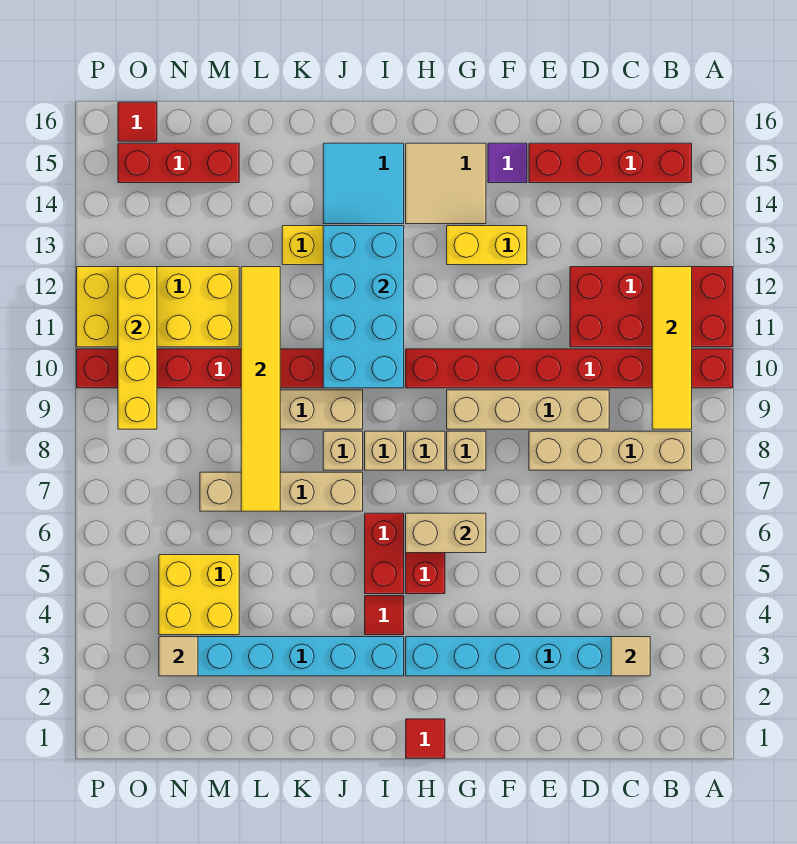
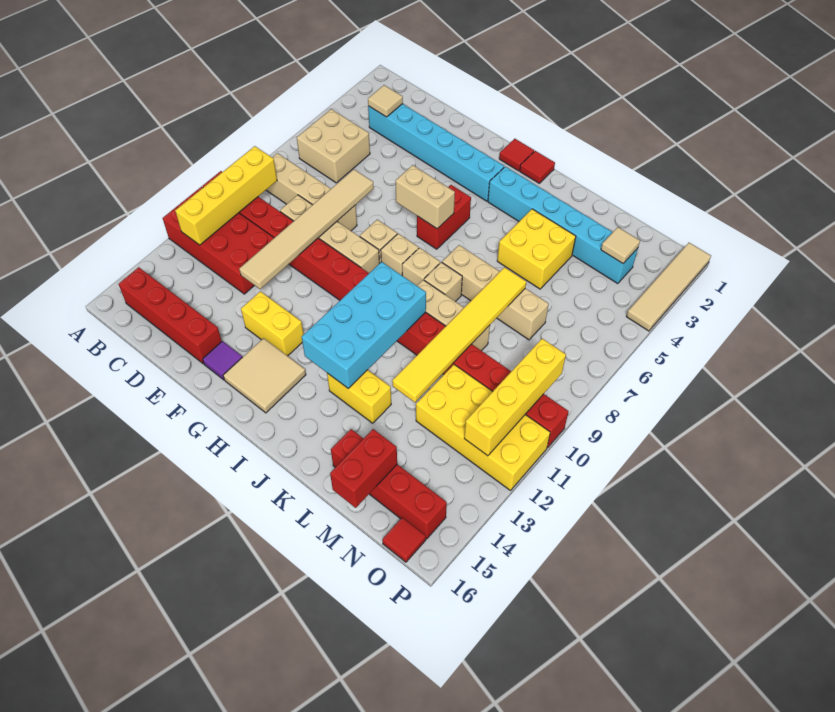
none -> tan brick B5:C6 level 1
yellow tile B9:B12 level 2 -> yellow brick B9:B12 level 2
none -> tan tile E7:E12 level 2
red tile I4 level 1 -> red tile I1 level 1
red brick I5:I6 level 1 -> red brick M15:M16 level 2
cyan tile I14:J15 level 1 -> none
yellow brick M4:N5 level 1 -> yellow brick K4:L5 level 1
red brick M15:O15 level 1 -> red brick L15:O15 level 1
none -> tan tile P1:P4 level 1

